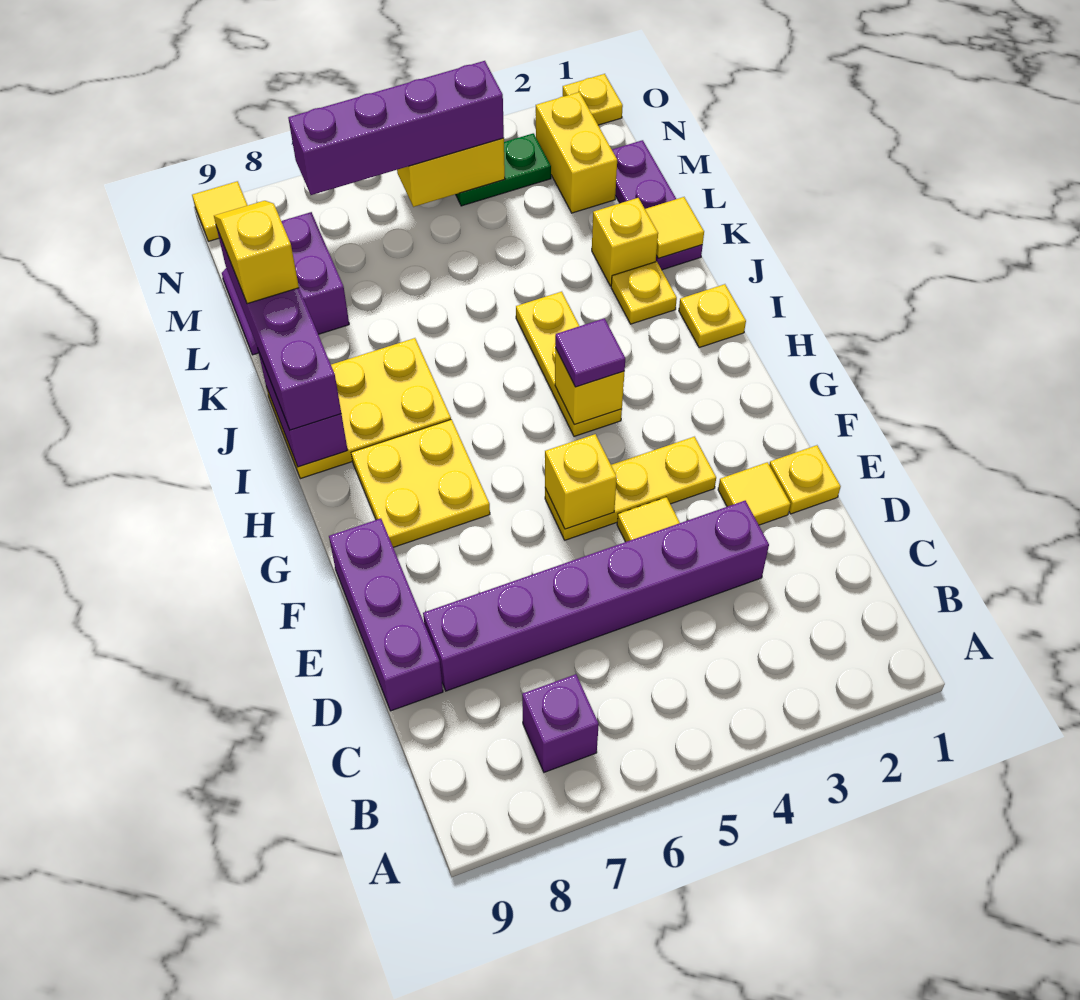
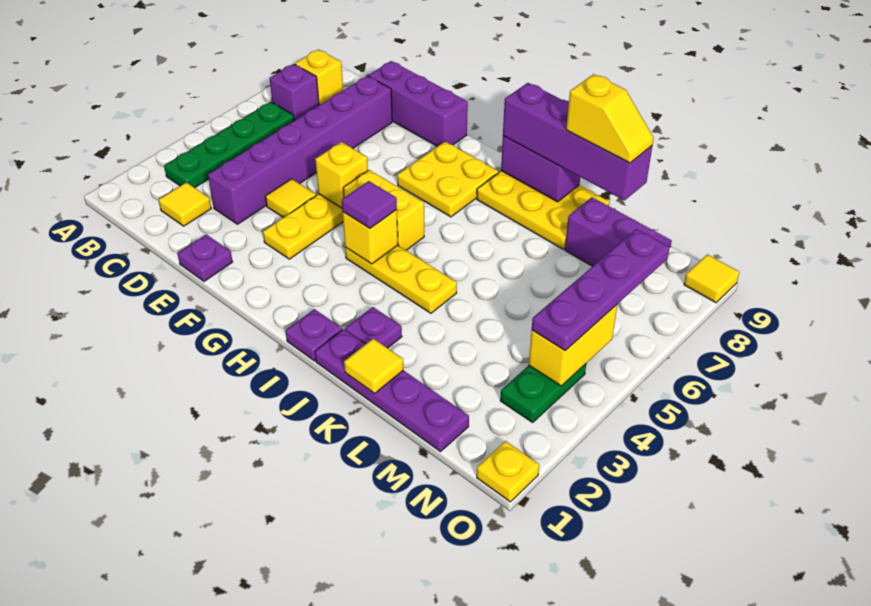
none -> green plate B3:B6 level 1
yellow plate E1 level 1 -> purple plate E1 level 1
yellow tile E2 level 1 -> yellow tile C2 level 1
yellow plate I1 level 1 -> purple plate I1 level 1
yellow plate I7:J9 level 1 -> yellow plate I8:K9 level 1
yellow plate J2 level 1 -> purple plate J2 level 1
purple plate K1:M1 level 1 -> purple plate J1:M1 level 1
yellow brick K2 level 1 -> yellow brick B8 level 1
yellow brick M2:N2 level 1 -> yellow brick G5:H5 level 1
purple brick N4:N7 level 3 -> purple plate N4:N7 level 3

